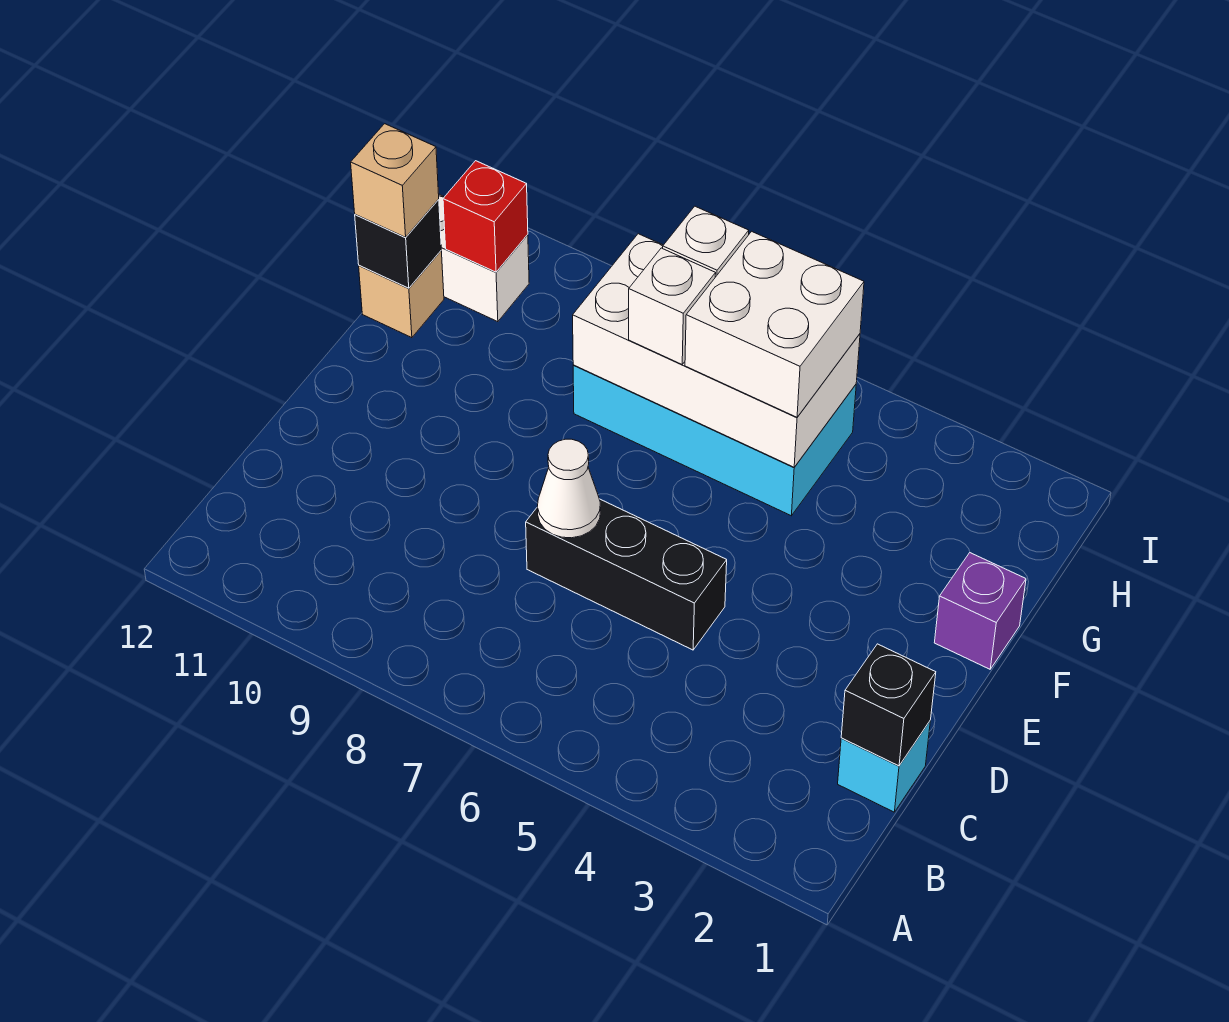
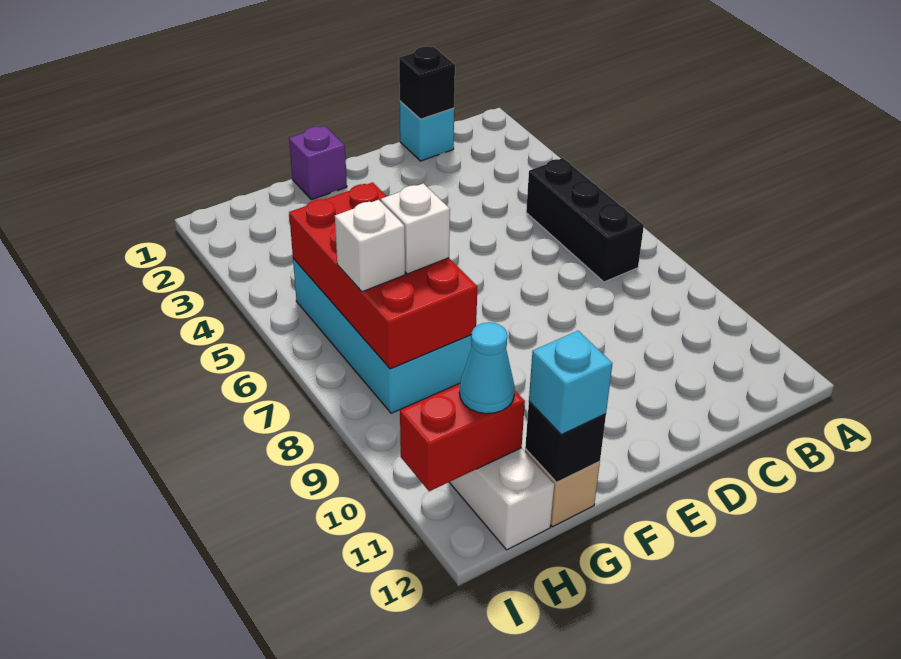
black brick D5:D7 level 1 -> black brick B5:B7 level 1
white cone D7 level 2 -> none
white brick G5:H8 level 2 -> red brick G5:H8 level 2
white brick G5:H6 level 3 -> none
tan brick G12 level 3 -> cyan brick G12 level 3
red brick H11 level 2 -> red brick H11:I11 level 2
none -> cyan cone H11 level 3

